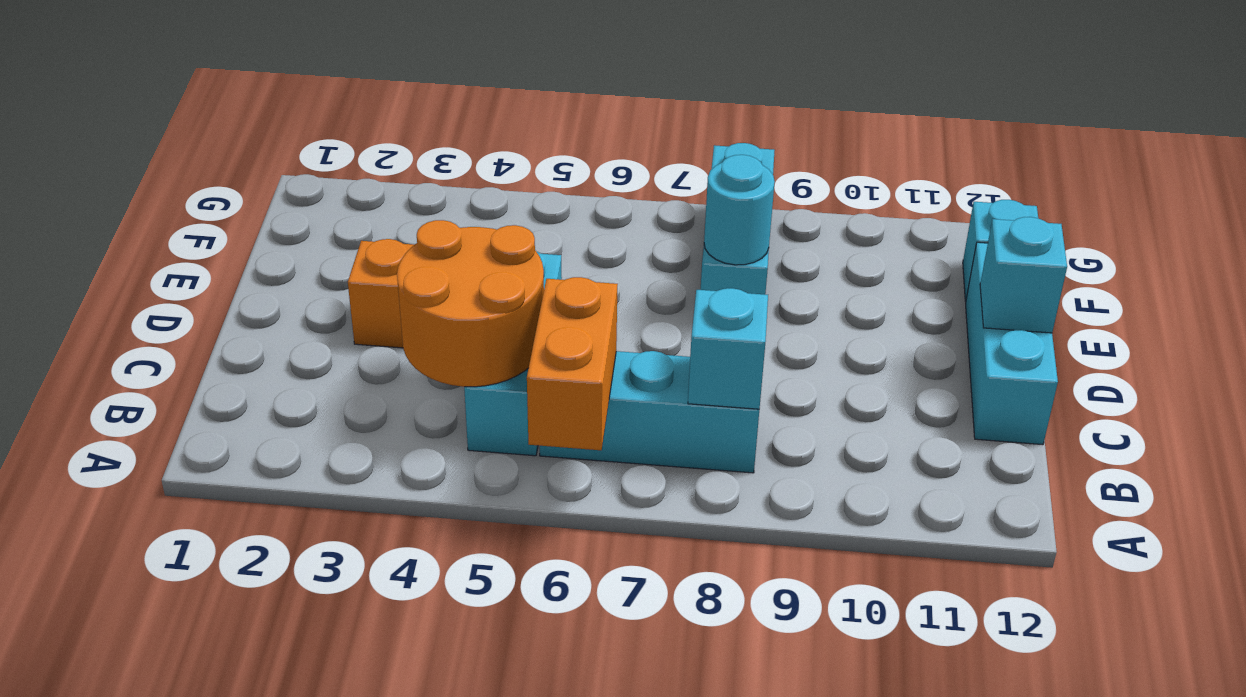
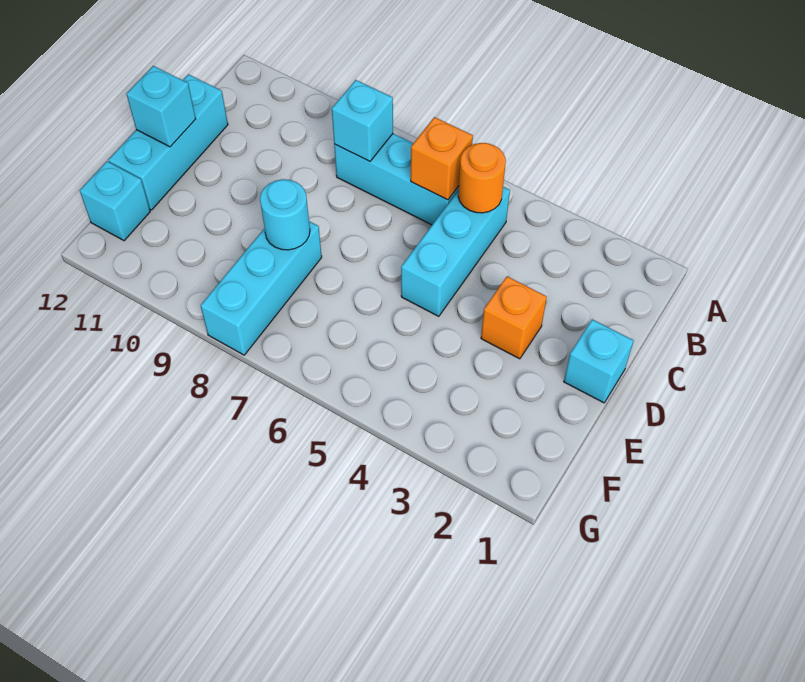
orange brick A6:B6 level 2 -> orange brick B6 level 2
orange round brick B4:C5 level 2 -> orange round brick B5 level 2
none -> cyan brick D1 level 1

